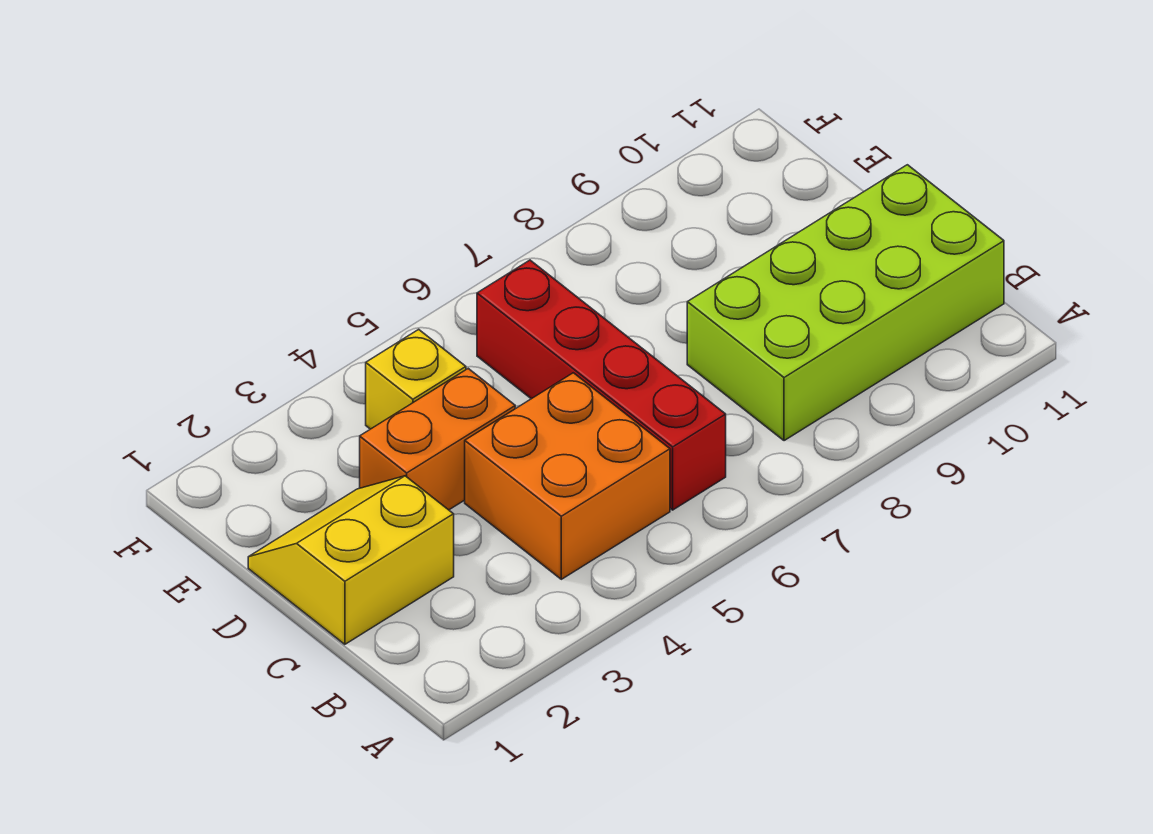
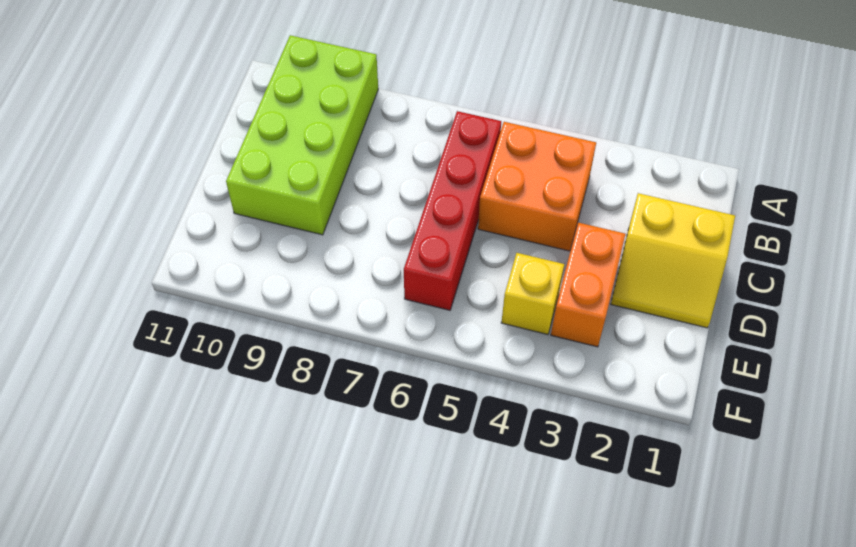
lime brick B8:C11 level 1 -> lime brick A9:D10 level 1
orange brick D3:D4 level 1 -> orange brick D3:E3 level 1

